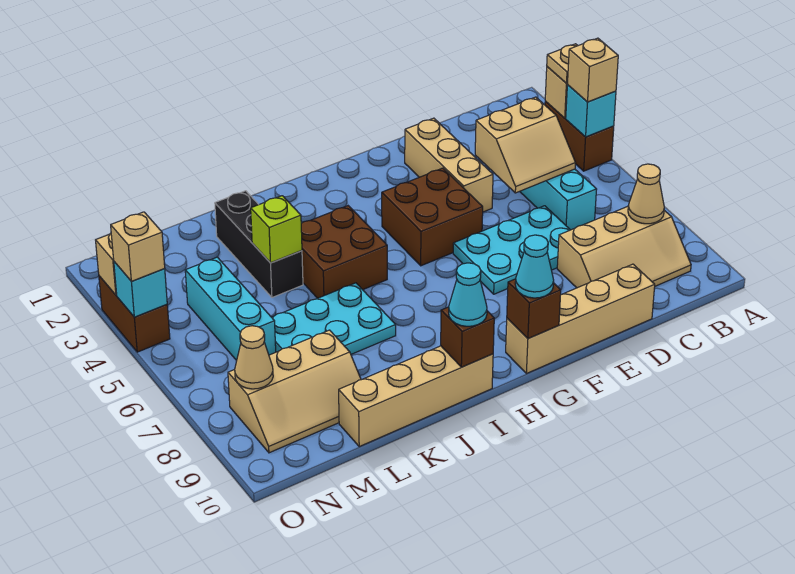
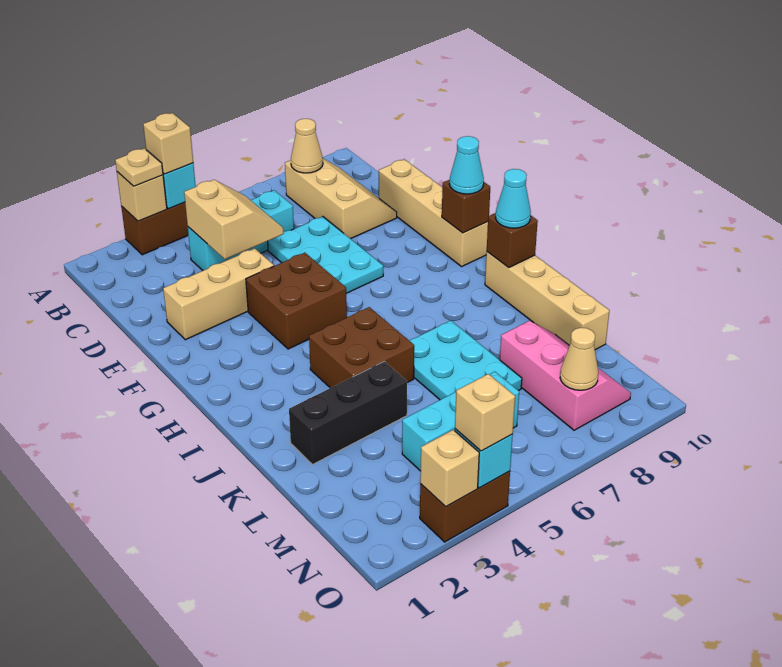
lime brick K4 level 2 -> none
tan slope L8:N9 level 1 top 8 -> pink slope L8:N9 level 1 top 8

